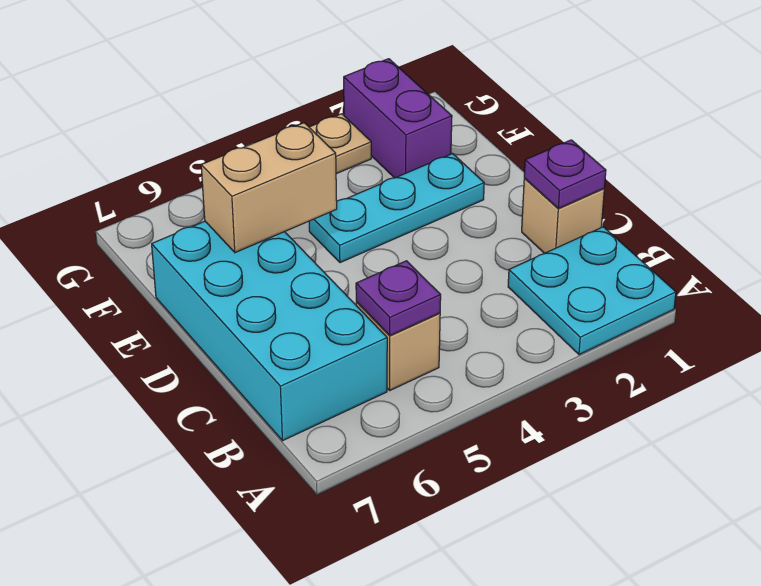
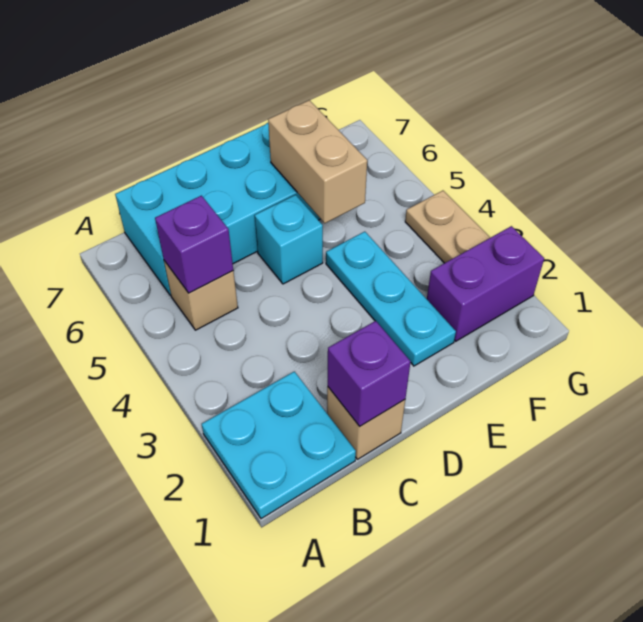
purple plate B5 level 2 -> purple brick B5 level 2
purple plate C1 level 2 -> purple brick C1 level 2
none -> cyan brick D5 level 1

